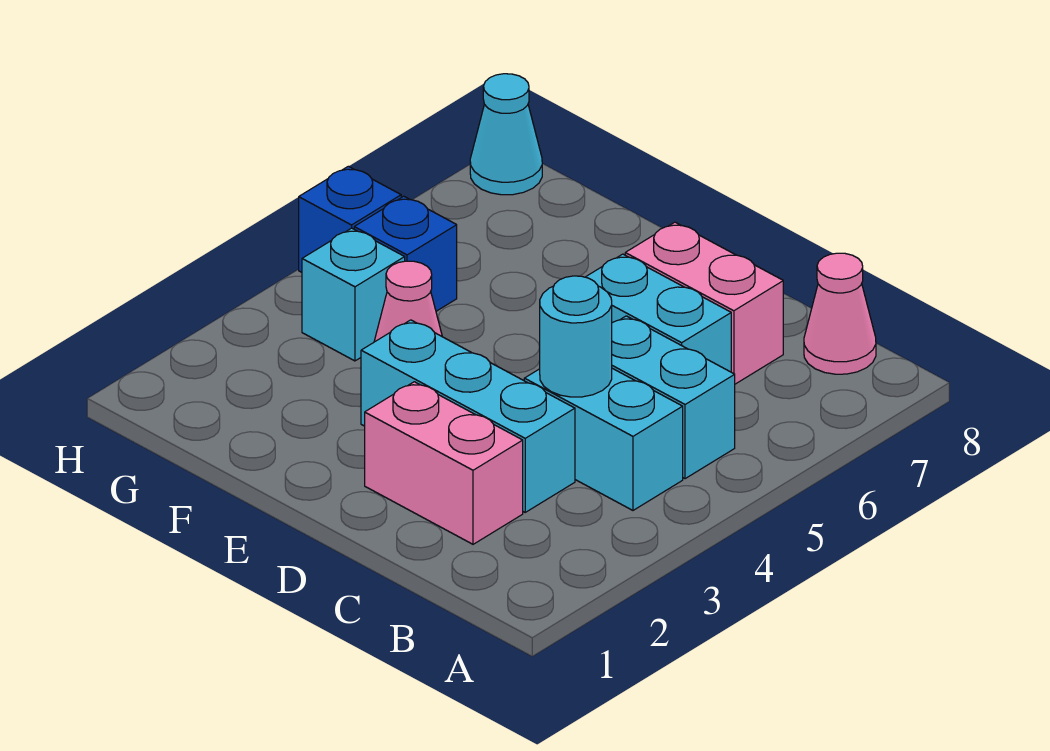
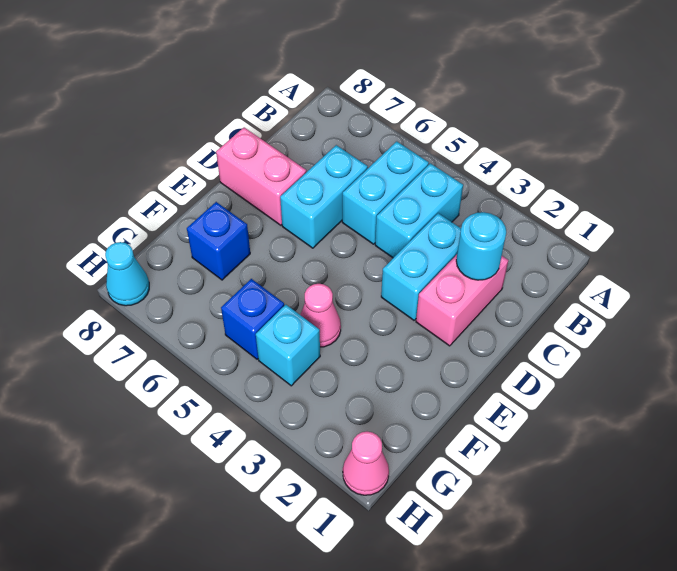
pink cone B8 level 1 -> pink cone H1 level 1
cyan brick C3:E3 level 1 -> cyan brick C3:D3 level 1
cyan round brick C4 level 2 -> cyan round brick C2 level 2
pink brick C7:D7 level 1 -> pink brick D7:D8 level 1
blue brick H5 level 1 -> blue brick F7 level 1

